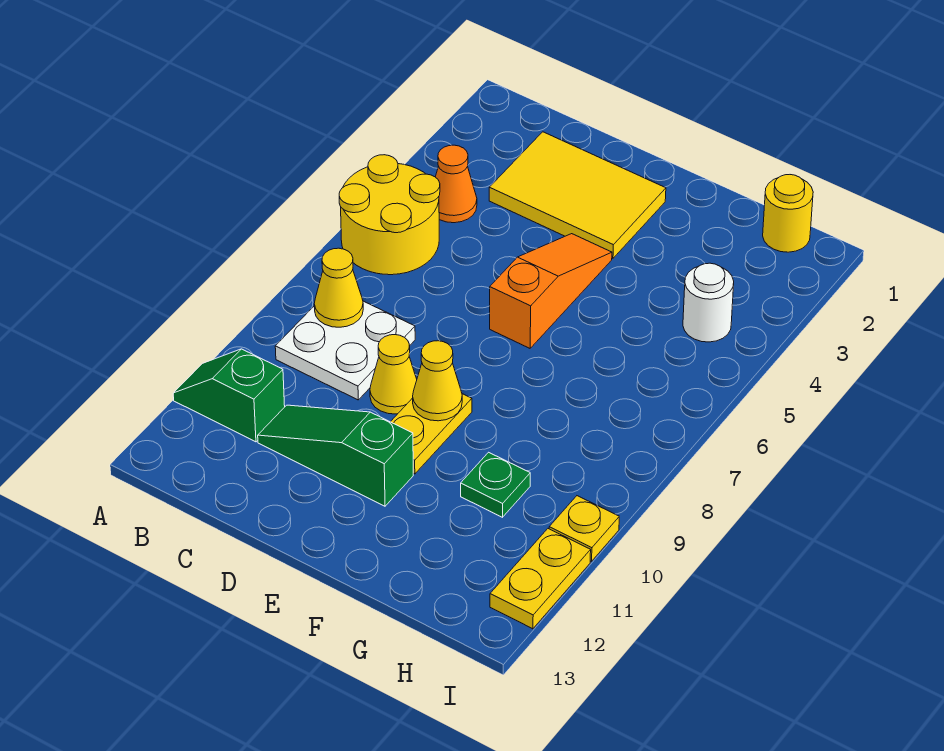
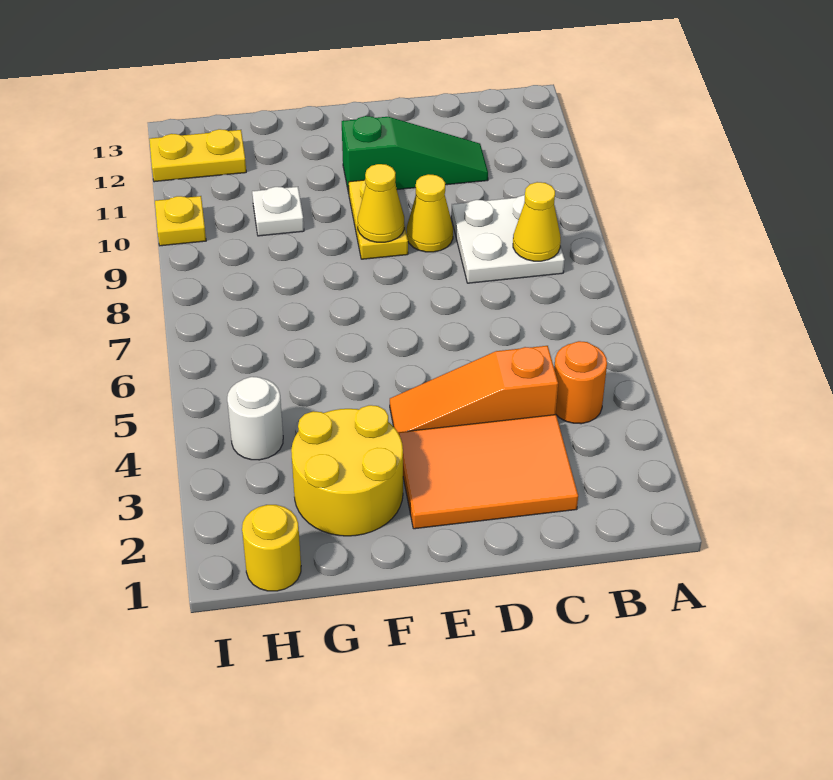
yellow round brick A5:B6 level 1 -> yellow round brick F2:G3 level 1
green slope A11:B11 level 1 top B -> none
orange cone B4 level 1 -> orange round brick B4 level 1
yellow tile C2:E3 level 1 -> orange tile C2:E3 level 1
orange slope E4:E6 level 1 top 6 -> orange slope C4:E4 level 1 top C
green plate G10 level 1 -> white plate G10 level 1
yellow plate I11:I12 level 1 -> yellow plate H12:I12 level 1

